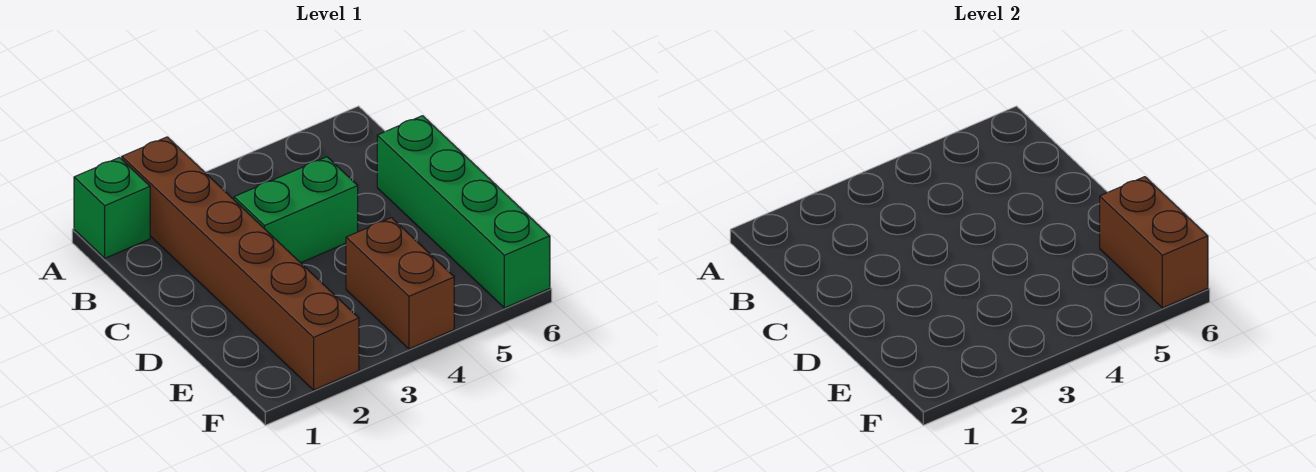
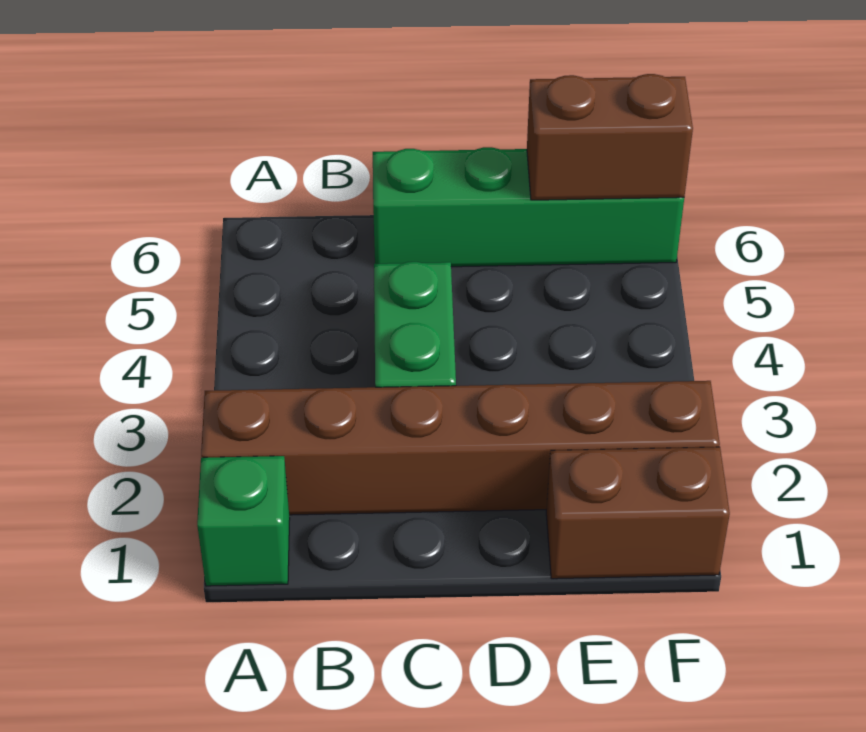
brown brick E4:F4 level 1 -> brown brick E1:F1 level 1

